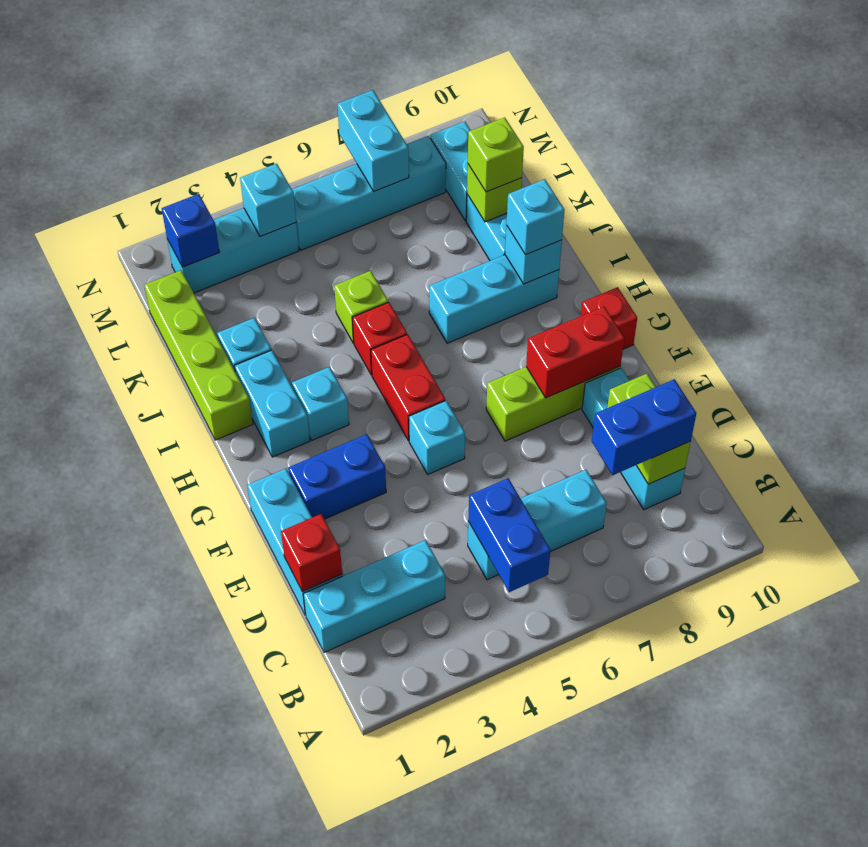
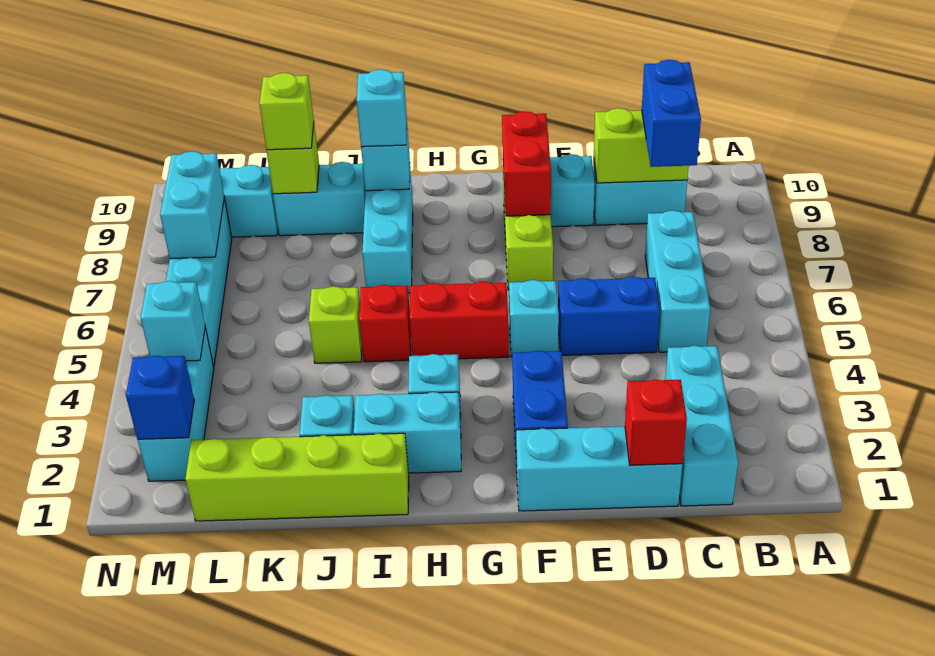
blue brick B5:C5 level 2 -> blue brick D5:E5 level 1
red brick G10 level 1 -> none
cyan brick M7:N7 level 2 -> cyan brick M7:M8 level 2

